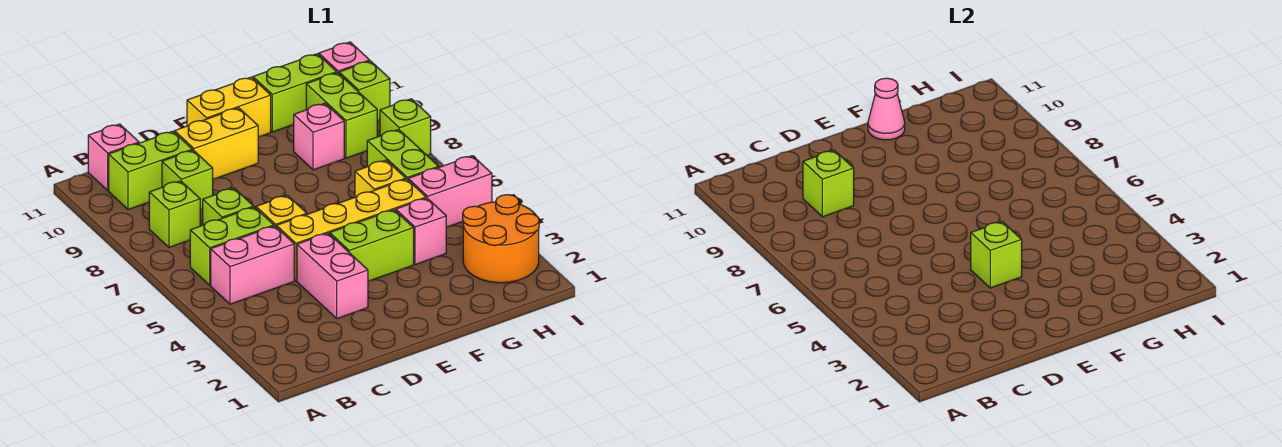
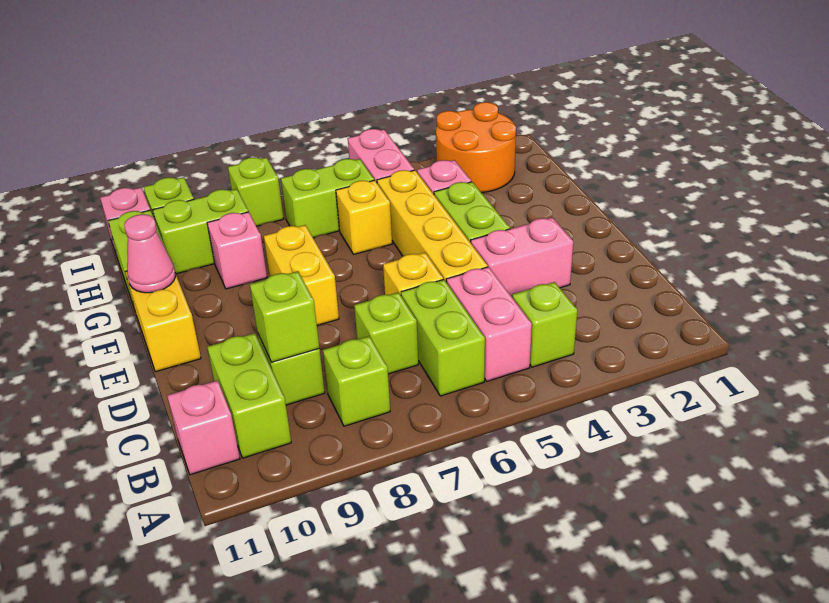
yellow brick D10:E10 level 1 -> yellow brick E8:F8 level 1
lime brick E4 level 2 -> lime brick B4 level 1

